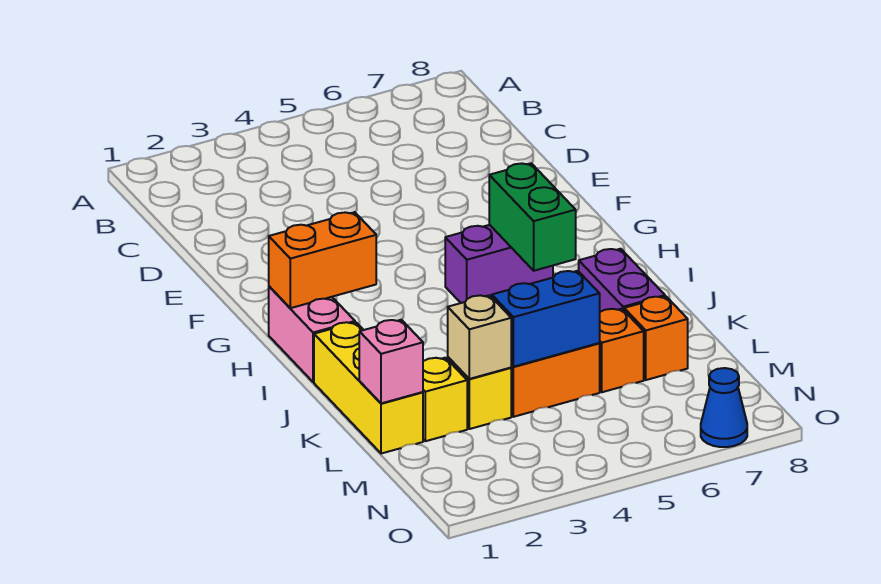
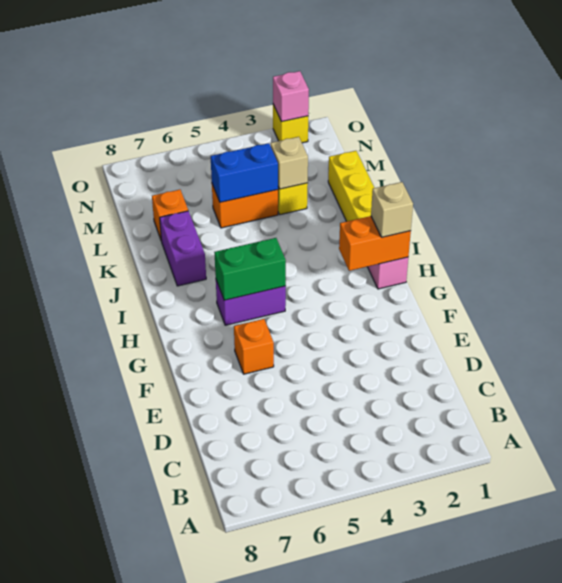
none -> tan brick H1 level 3
green brick H6:I6 level 2 -> green brick H5:H6 level 2
pink brick L1 level 2 -> pink brick O2 level 2
yellow brick L2 level 1 -> yellow brick O2 level 1
orange brick L6 level 1 -> orange brick F6 level 1
blue cone O7 level 1 -> none

